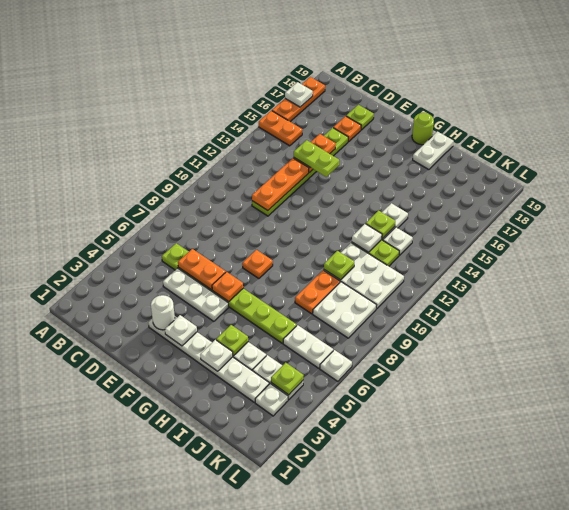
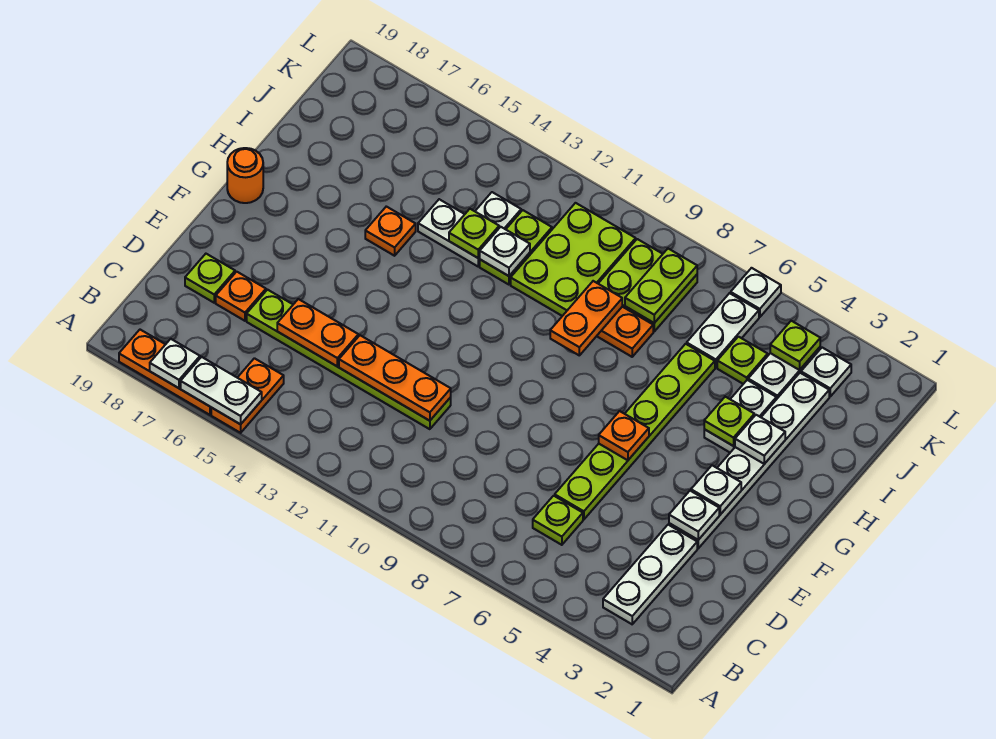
white plate D5:F5 level 1 -> white plate B3:D3 level 1
orange plate D6:E6 level 2 -> orange plate H9:I9 level 2
lime plate D14:E14 level 3 -> lime plate J8:K8 level 2
white round brick E3 level 2 -> white plate E3 level 2
orange plate F8 level 1 -> orange plate H15 level 1
lime round brick G19 level 1 -> orange round brick G19 level 1
white plate H18:H19 level 1 -> white plate A15:A16 level 2
white plate I10:K11 level 1 -> lime plate I10:K11 level 1
lime plate I10 level 2 -> lime plate J5 level 1
white plate J8:K9 level 1 -> lime plate J8:K9 level 1

